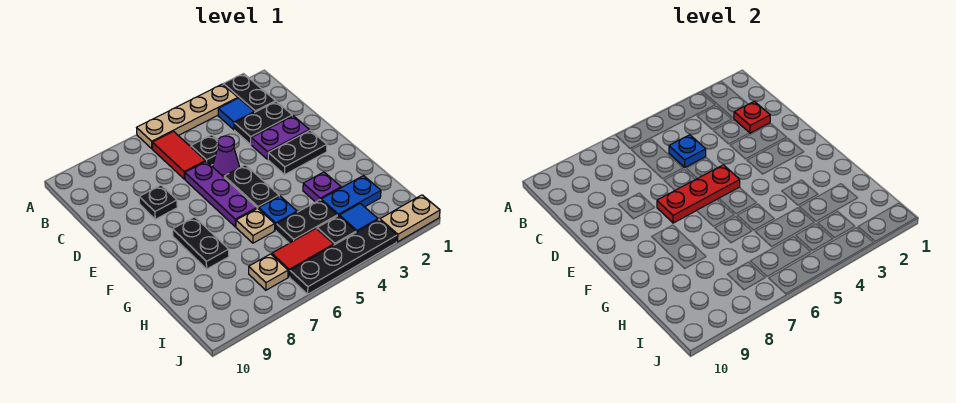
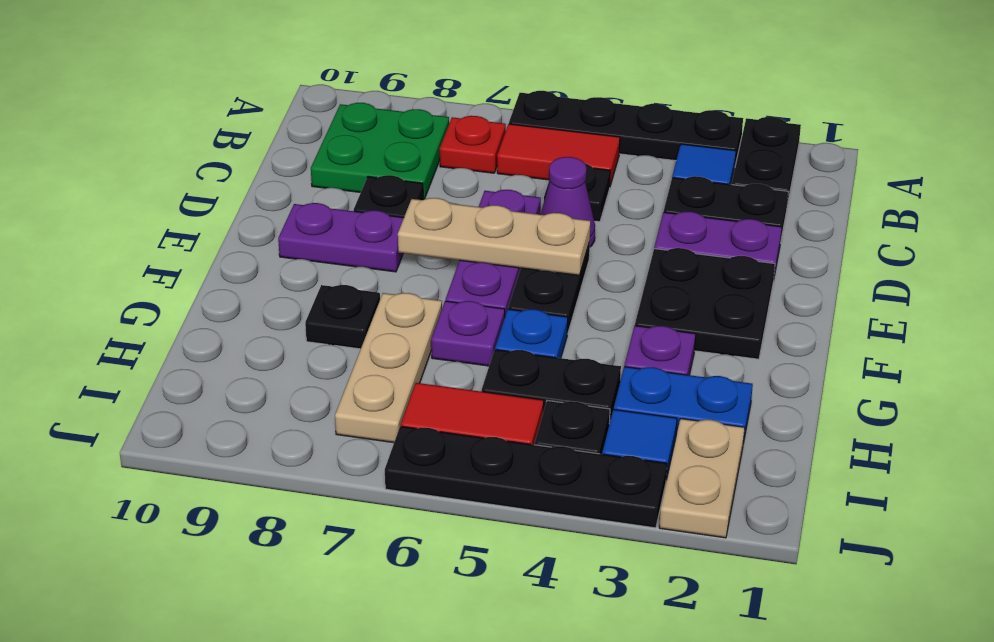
tan plate A3:A6 level 1 -> black plate A3:A6 level 1
red tile B6:C6 level 1 -> red tile B5:B6 level 1
none -> green plate B8:C9 level 1
red plate C2 level 2 -> red plate B7 level 1
blue plate C5 level 2 -> none
black plate E2:E3 level 1 -> black plate E2:F3 level 1
red plate E5:E7 level 2 -> tan plate E5:E7 level 2
none -> purple plate E8:E9 level 1
black plate F8:G8 level 1 -> black plate G8 level 1
tan plate G6 level 1 -> purple plate G6 level 1
tan plate I7 level 1 -> tan plate G7:I7 level 1
tan plate J1:J2 level 1 -> tan plate I2:J2 level 1

